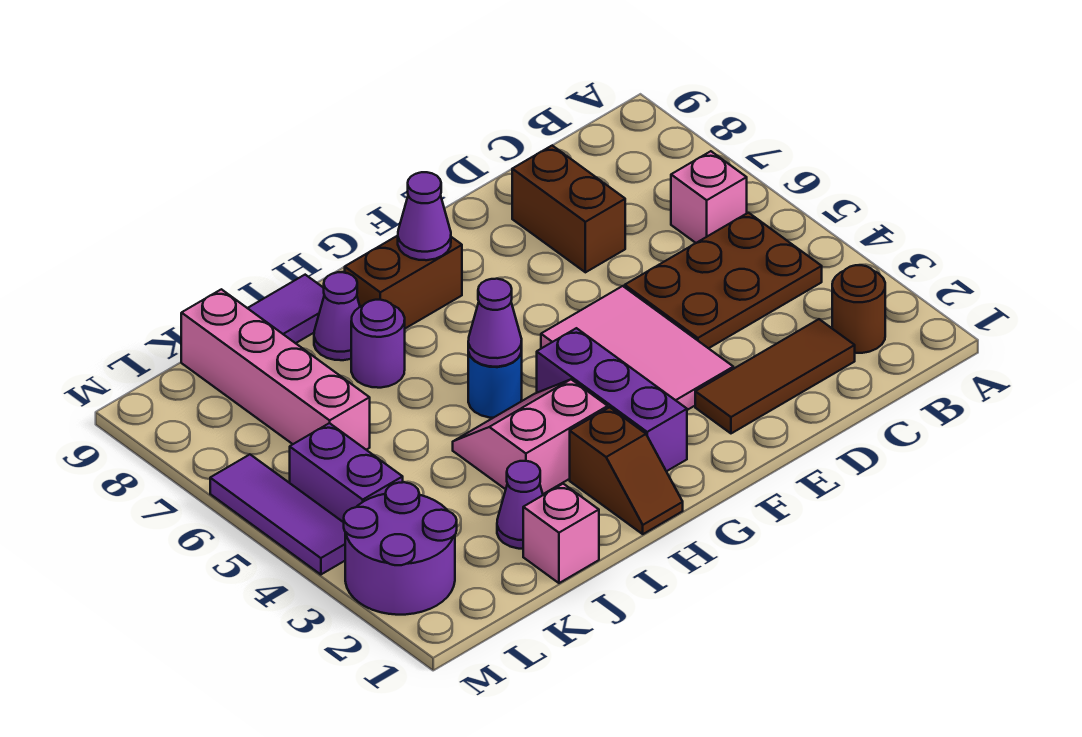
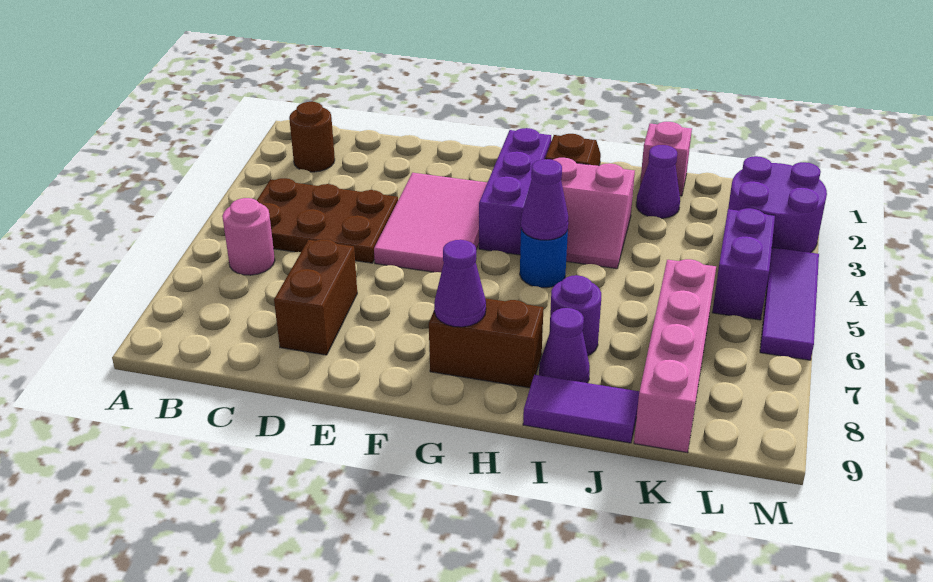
pink brick B6 level 1 -> pink round brick B6 level 1
brown tile C2:E2 level 1 -> none

